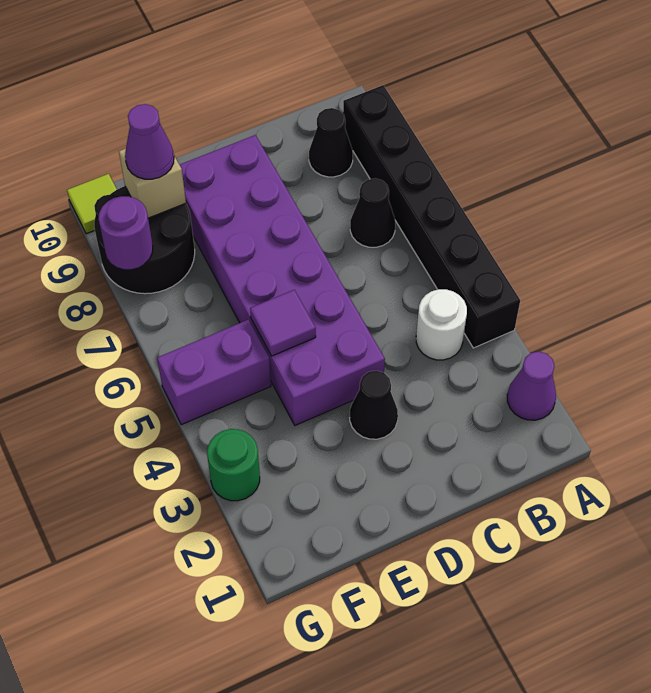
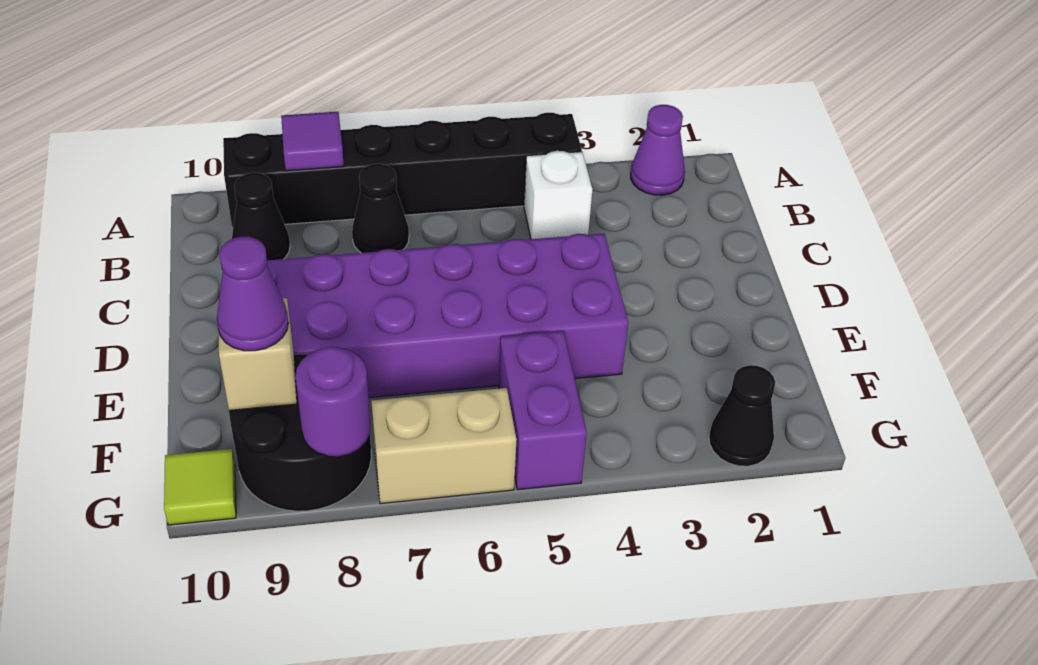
white round brick B4 level 1 -> white brick B4 level 1
black cone D3 level 1 -> black cone G2 level 1
purple tile E5 level 2 -> purple tile A8 level 2
green round brick G3 level 1 -> none
none -> tan brick G6:G7 level 1

